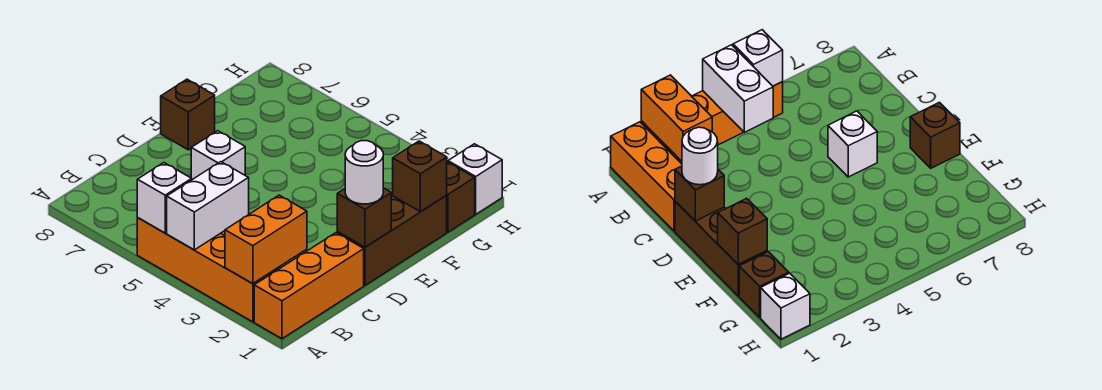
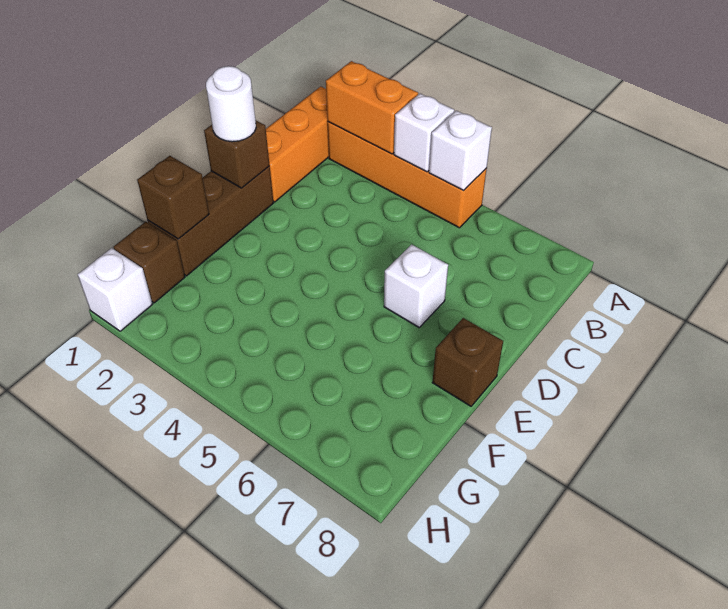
orange brick A2:B2 level 2 -> orange brick A2:A3 level 2
white brick A4:B4 level 2 -> white brick A4 level 2

